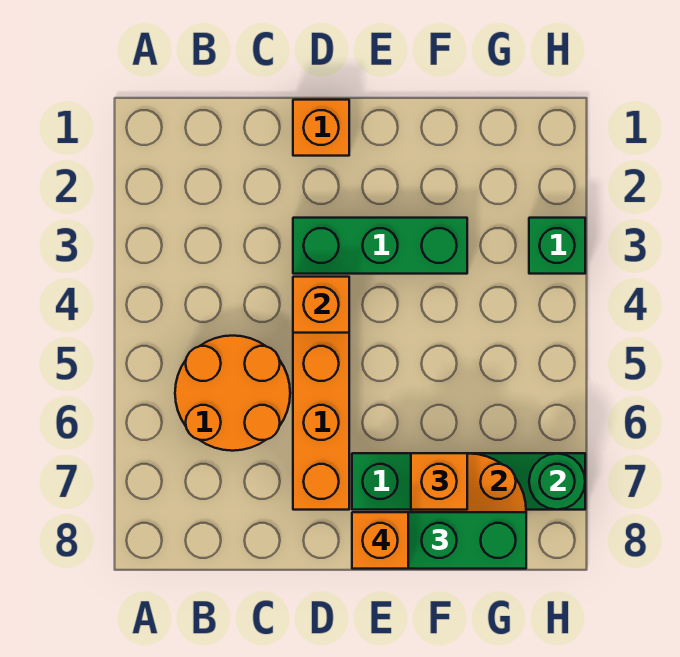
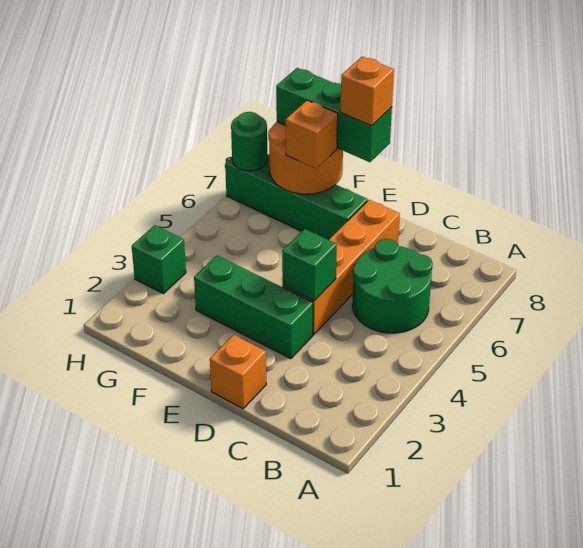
orange round brick B5:C6 level 1 -> green round brick B5:C6 level 1
orange brick D4 level 2 -> green brick D4 level 2

